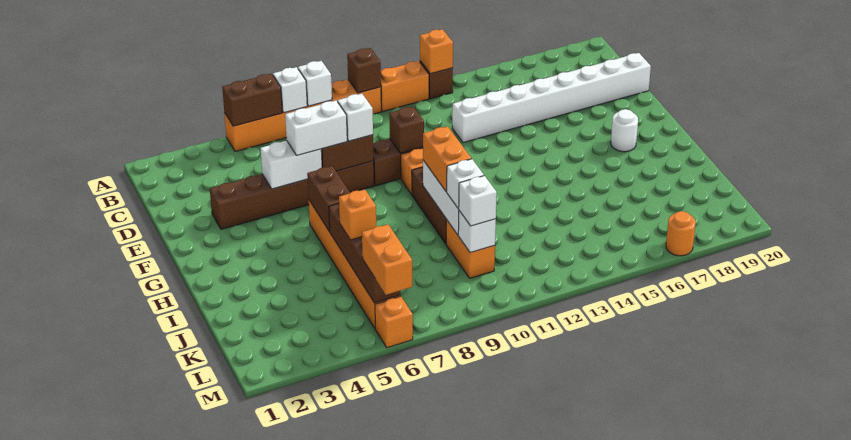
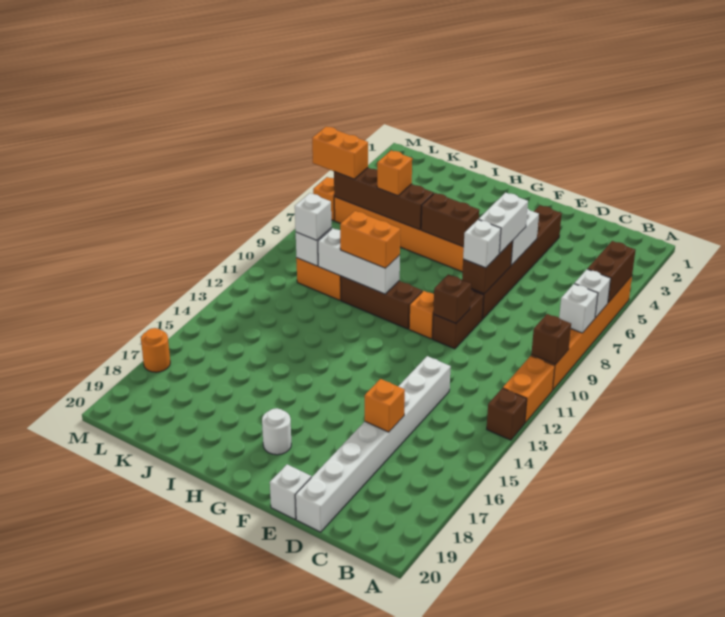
orange brick A13 level 2 -> orange brick D16 level 2
white brick J10 level 3 -> white brick E20 level 1

